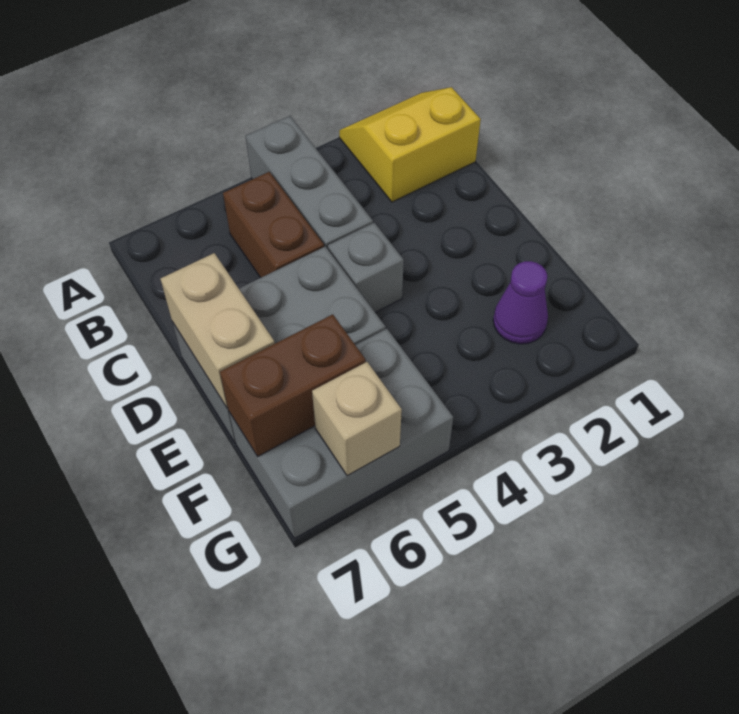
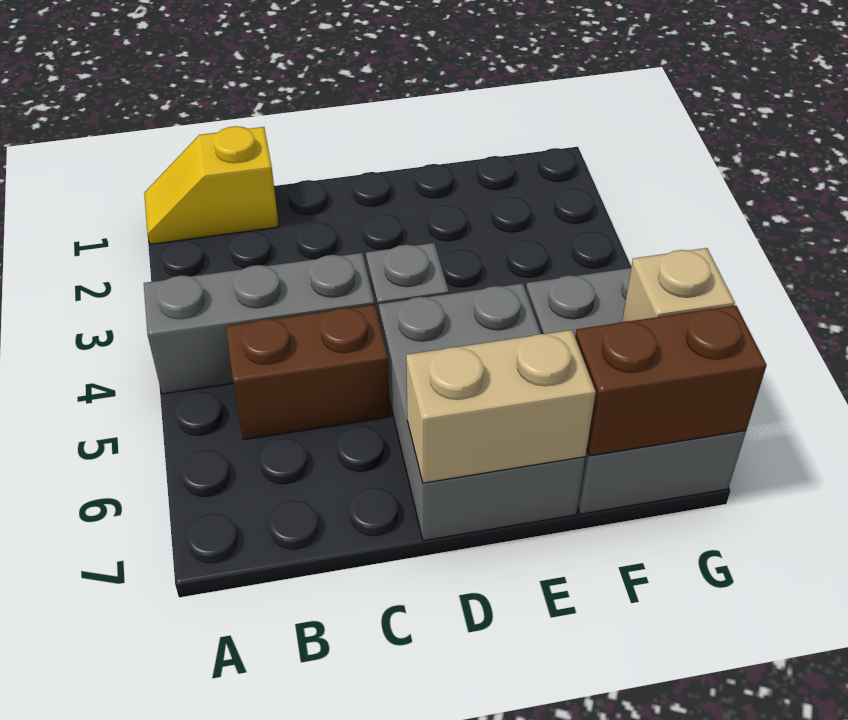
yellow slope A1:B2 level 1 top B -> yellow slope A1:B1 level 1 top B
purple cone F2 level 1 -> none
brown brick F6:F7 level 2 -> brown brick F7:G7 level 2

